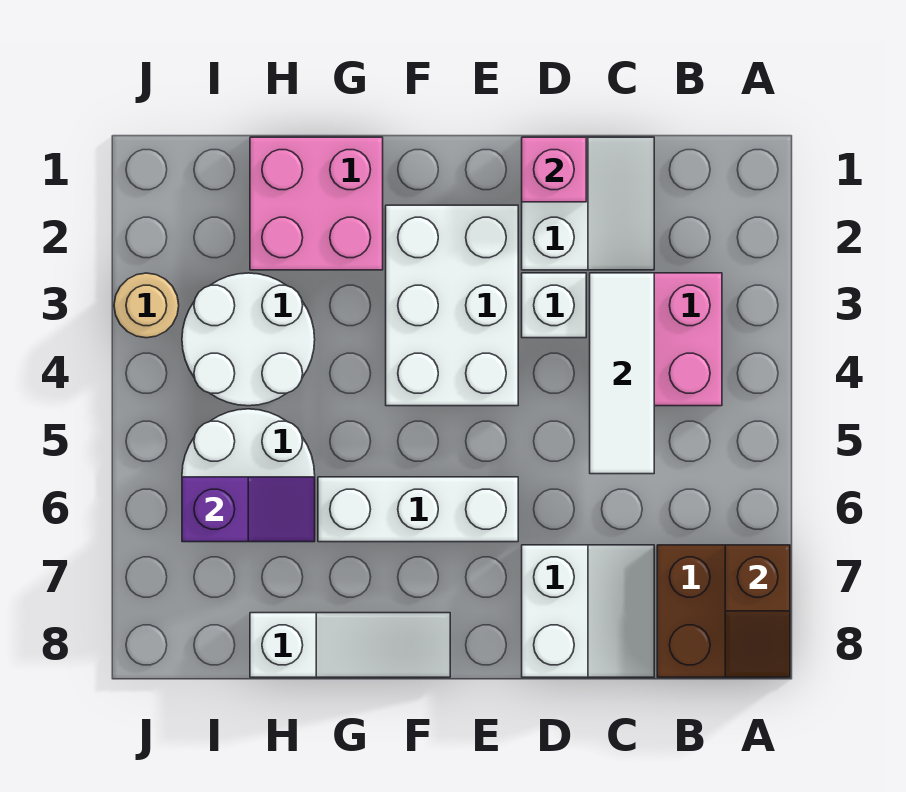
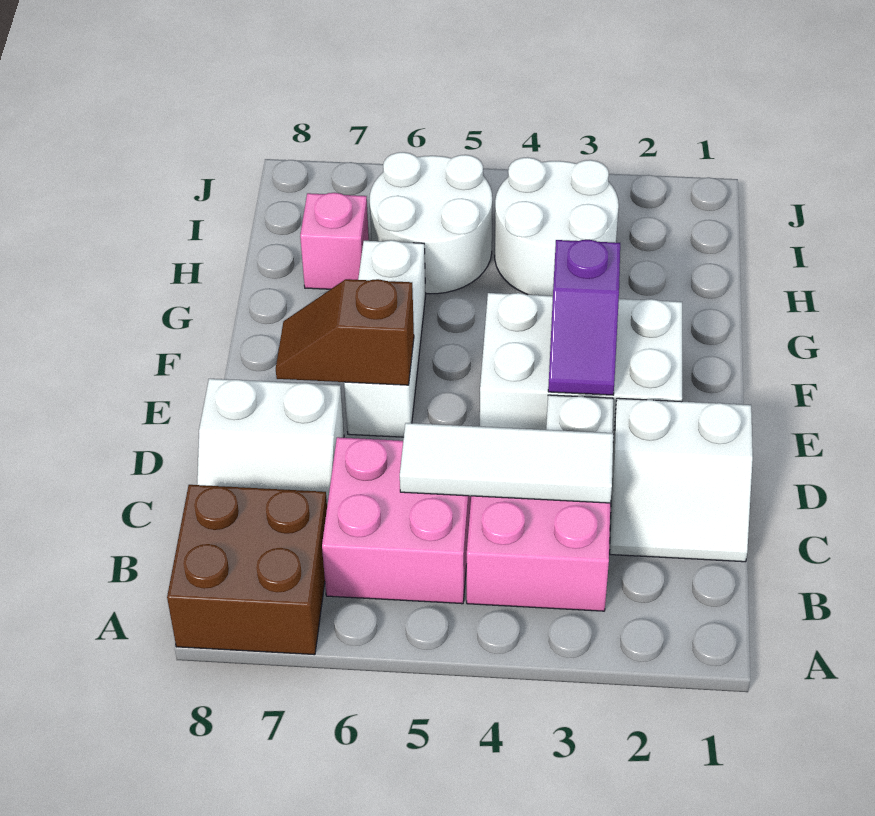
brown slope A7:A8 level 2 top 7 -> brown slope E6:E7 level 2 top 6
pink brick D1 level 2 -> pink brick H7 level 1
white slope F8:H8 level 1 top H -> none
pink brick G1:H2 level 1 -> pink brick B5:C6 level 1
purple slope H6:I6 level 2 top I -> purple slope E3:F3 level 2 top F
tan round brick J3 level 1 -> none

